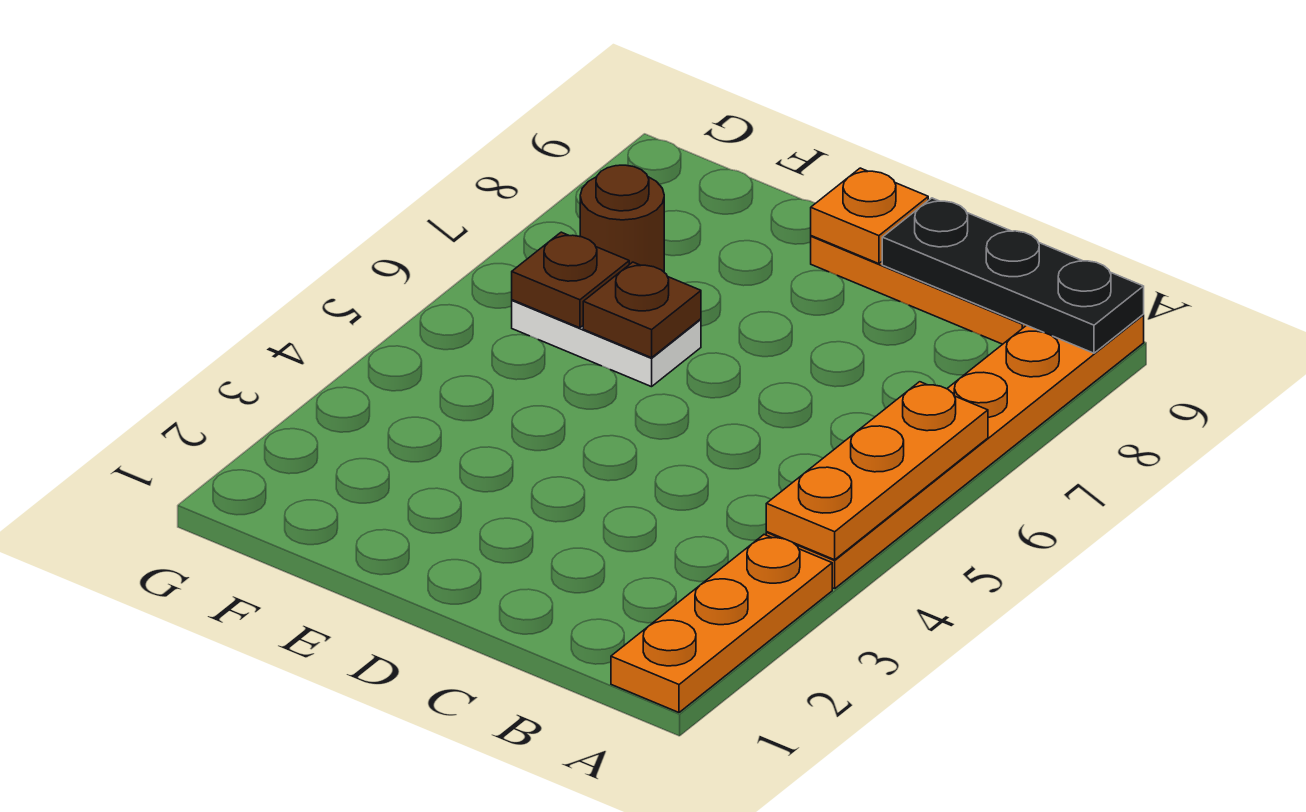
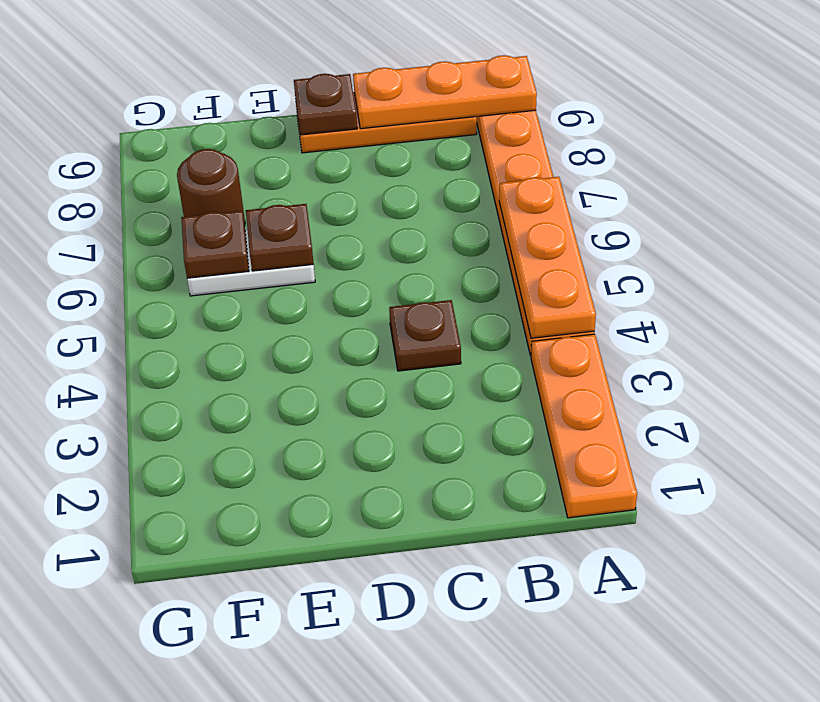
black plate A9:C9 level 2 -> orange plate A9:C9 level 2
none -> brown plate C4 level 1
orange plate D9 level 2 -> brown plate D9 level 2

